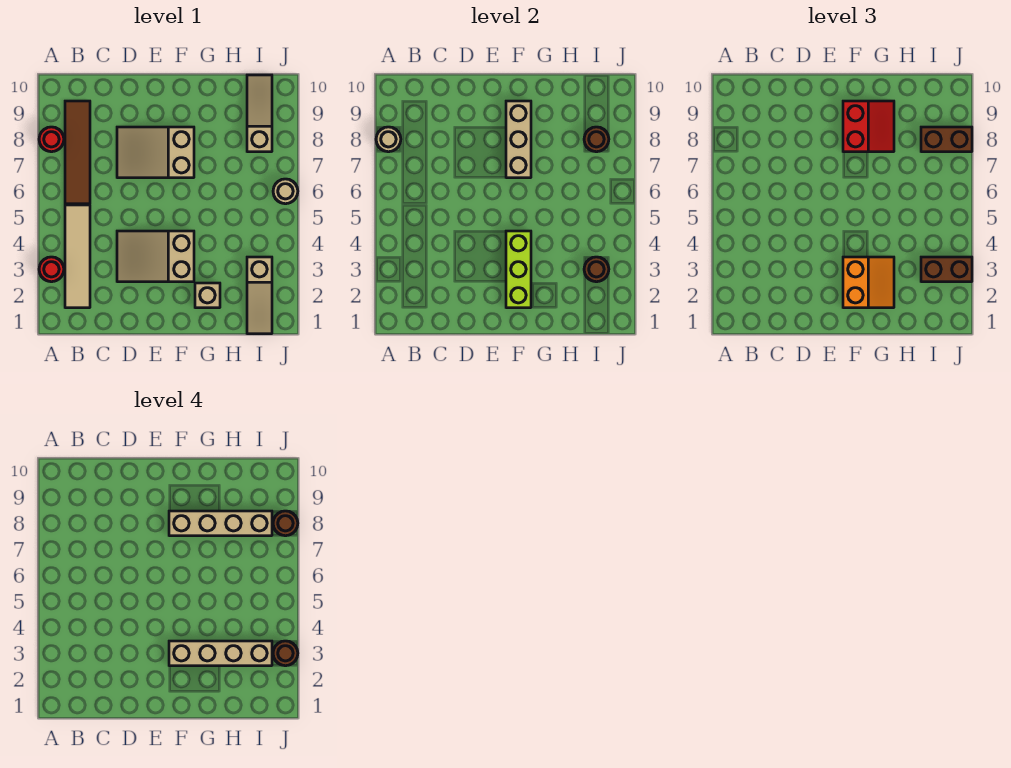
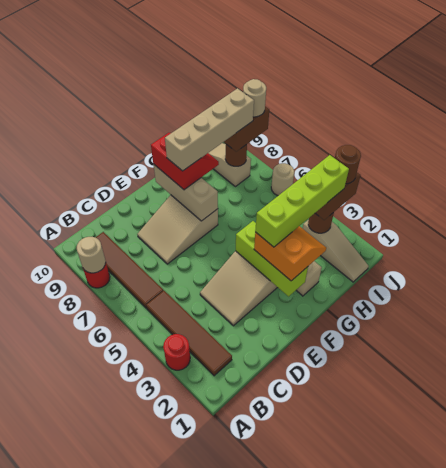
tan tile B2:B5 level 1 -> brown tile B2:B5 level 1
tan brick F3:I3 level 4 -> lime brick F3:I3 level 4
brown round brick J8 level 4 -> tan round brick J8 level 4

